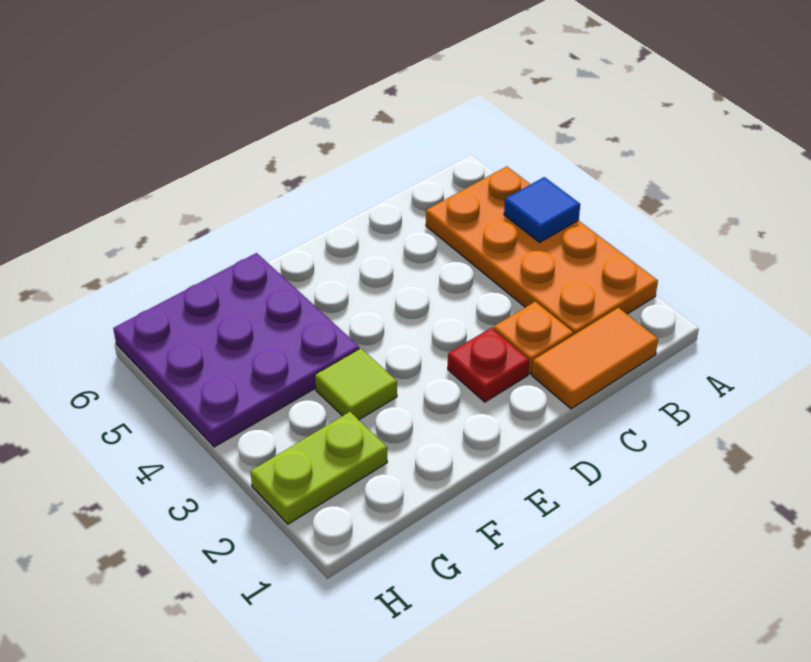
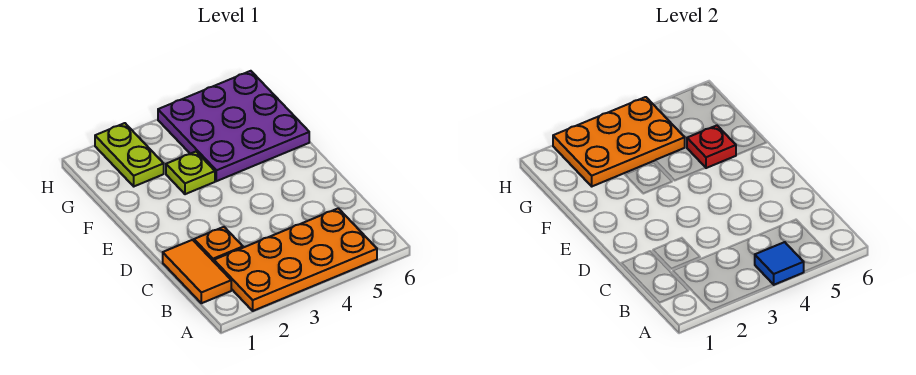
red plate D2 level 1 -> red plate F5 level 2
lime tile F3 level 1 -> lime plate F3 level 1
none -> orange plate G2:H4 level 2

